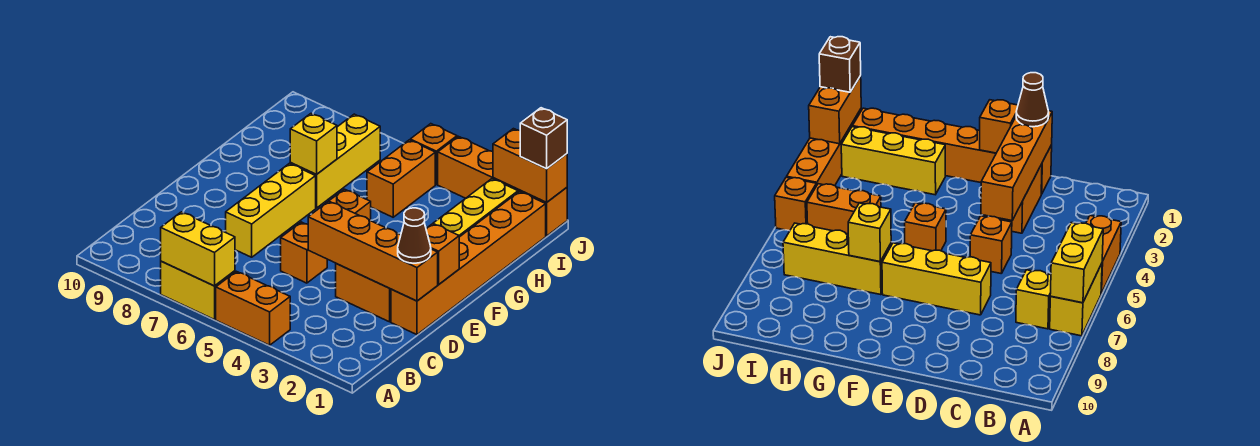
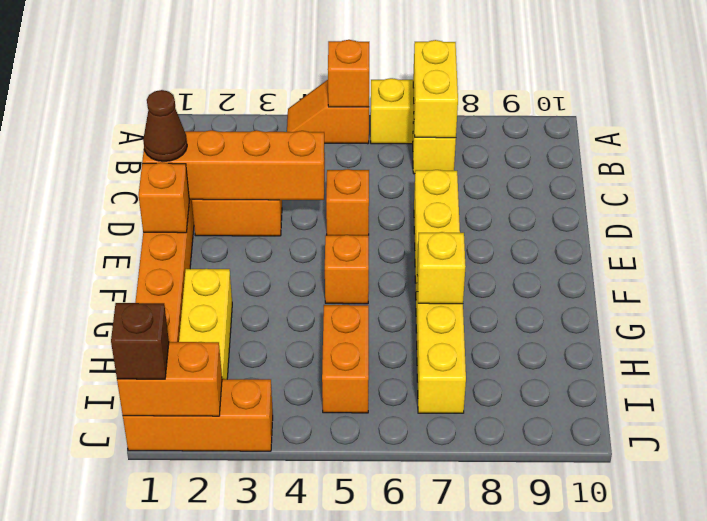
orange brick A4:A5 level 1 -> orange slope A4:A5 level 1 top 5
yellow brick A6:A7 level 2 -> yellow brick A7:B7 level 2
orange brick J1:J4 level 1 -> orange brick J1:J3 level 1
orange brick J5 level 1 -> orange brick A5 level 2

